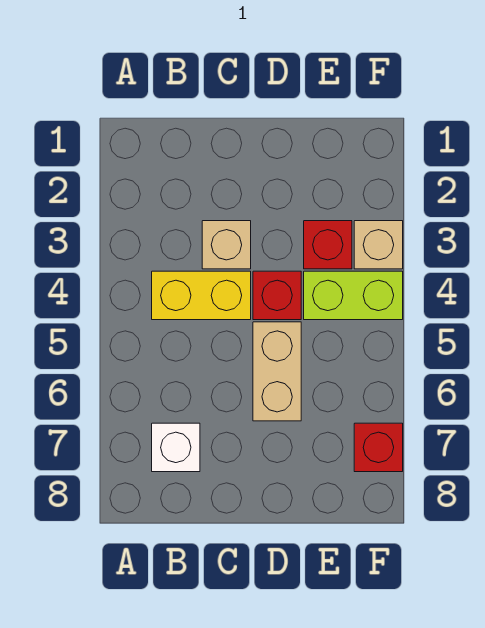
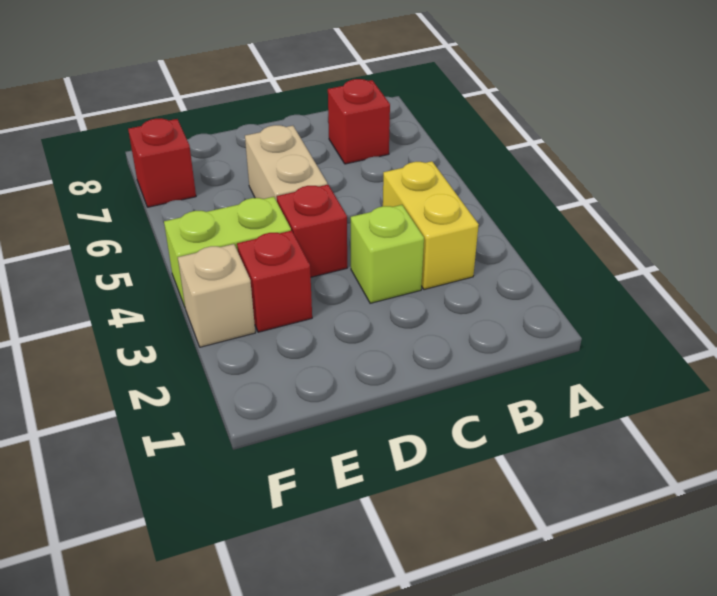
yellow brick B4:C4 level 1 -> yellow brick B3:B4 level 1
white brick B7 level 1 -> red brick B7 level 1
tan brick C3 level 1 -> lime brick C3 level 1

